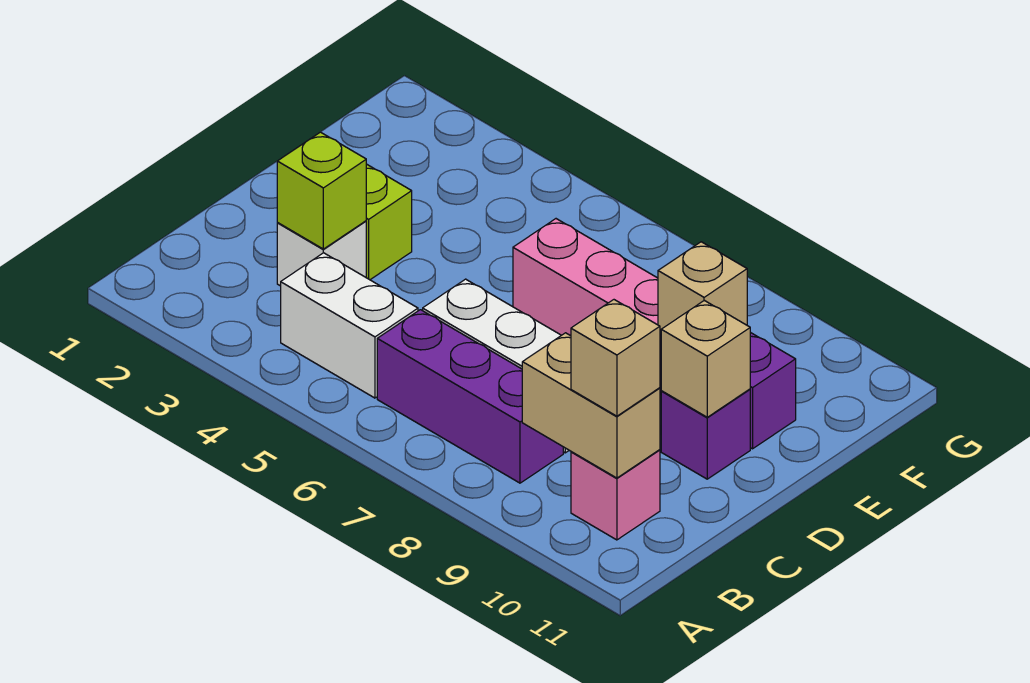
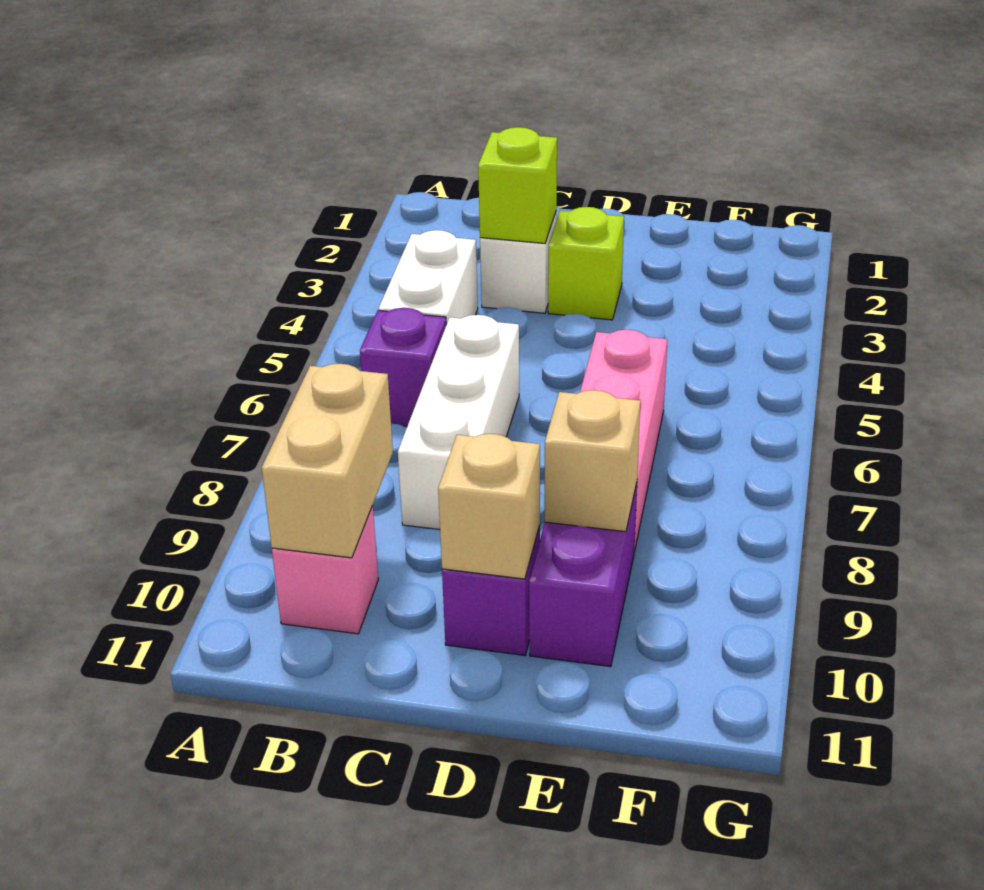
purple brick B6:B8 level 1 -> purple brick B6 level 1
tan brick B10 level 3 -> none

